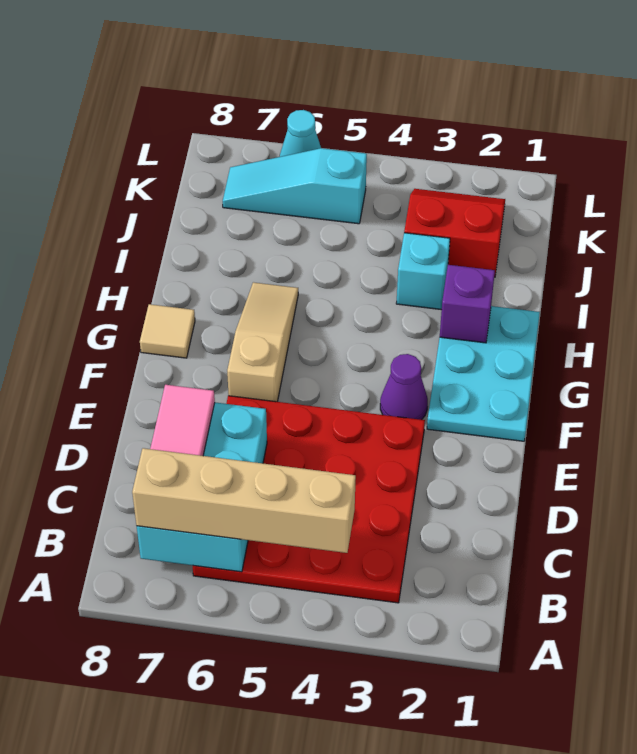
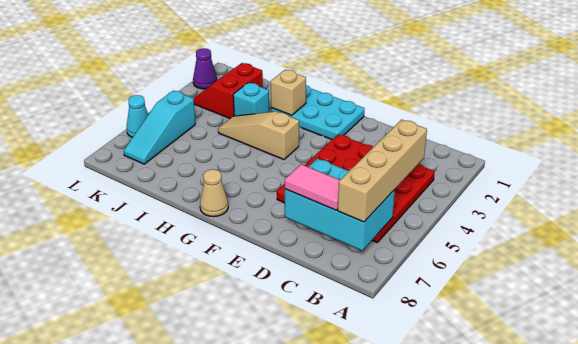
purple cone F3 level 1 -> purple cone L2 level 1
tan slope F6:H6 level 1 top F -> tan slope G4:I4 level 1 top G
tan tile G8 level 1 -> tan cone G8 level 1
purple brick H2 level 2 -> tan brick H2 level 2

